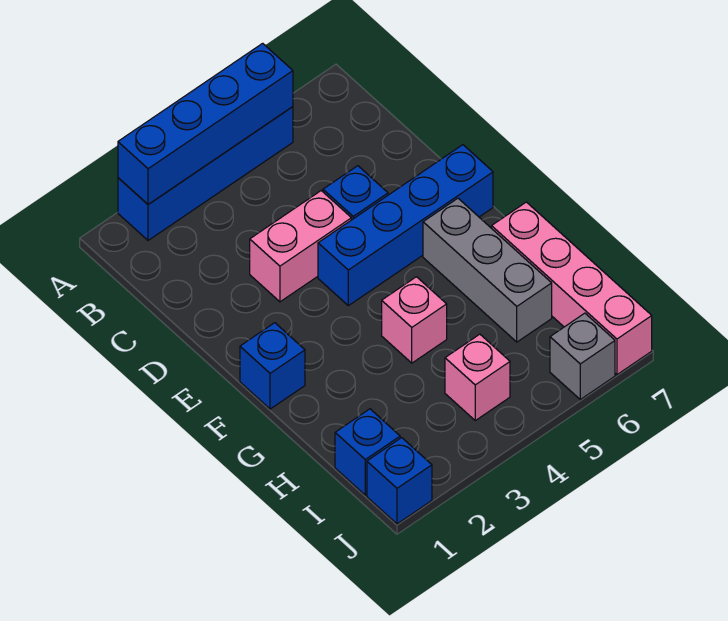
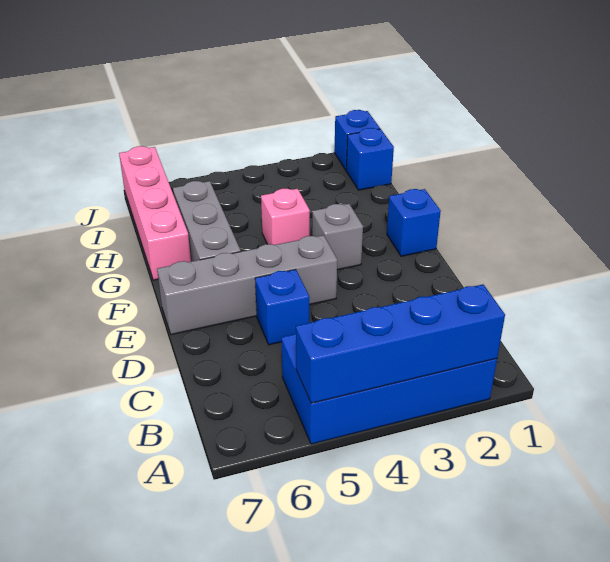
blue brick A2:A5 level 1 -> blue brick A2:B5 level 1
pink brick D3:D4 level 1 -> none
blue brick E4:E7 level 1 -> grey brick E4:E7 level 1
pink brick I4 level 1 -> none
grey brick J6 level 1 -> grey brick F3 level 1

